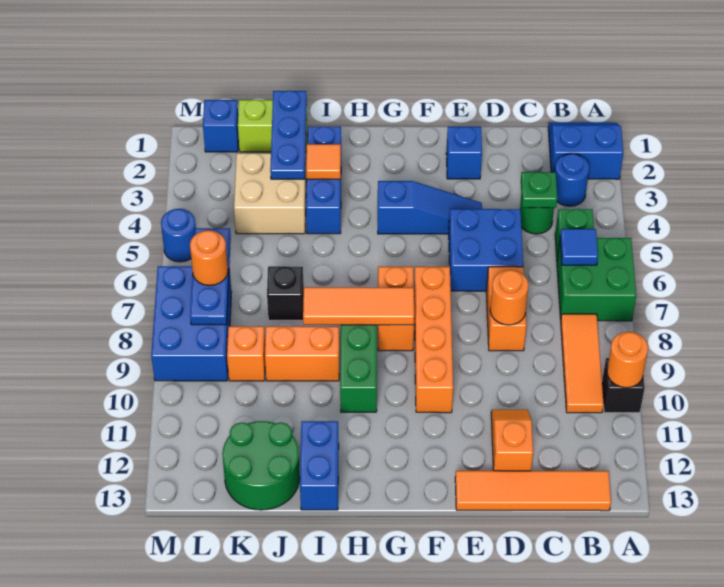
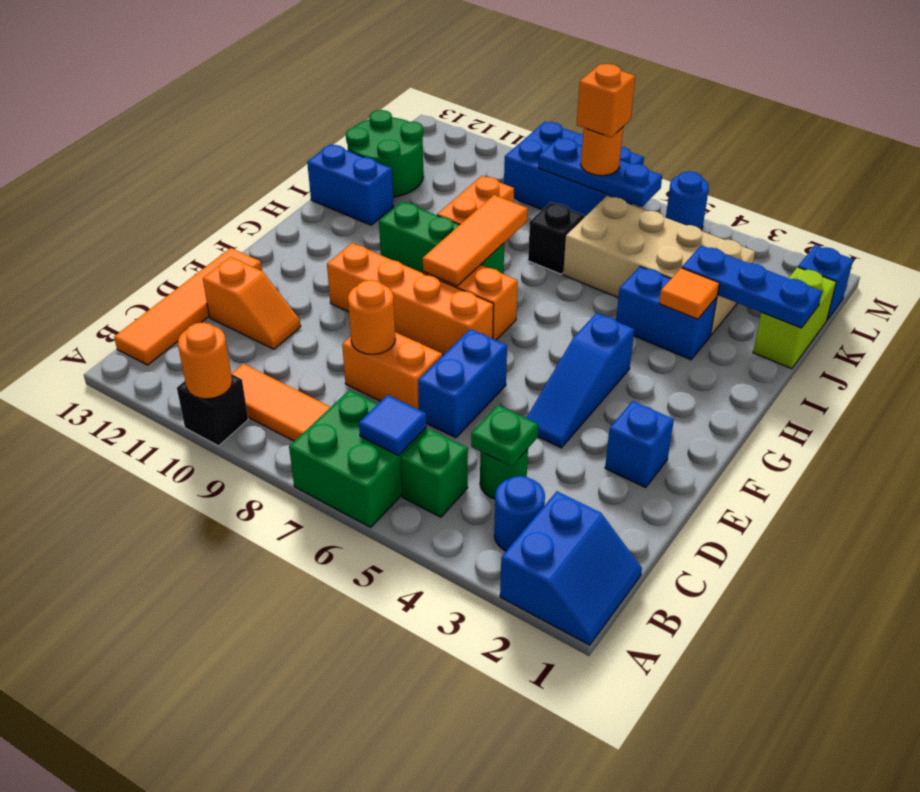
blue brick D5:E6 level 1 -> blue brick D6:E6 level 1
blue brick I2:I4 level 1 -> blue brick I3:I4 level 1
tan brick J3:K4 level 1 -> tan brick J3:K6 level 1
orange brick K9 level 1 -> orange brick L7 level 4

